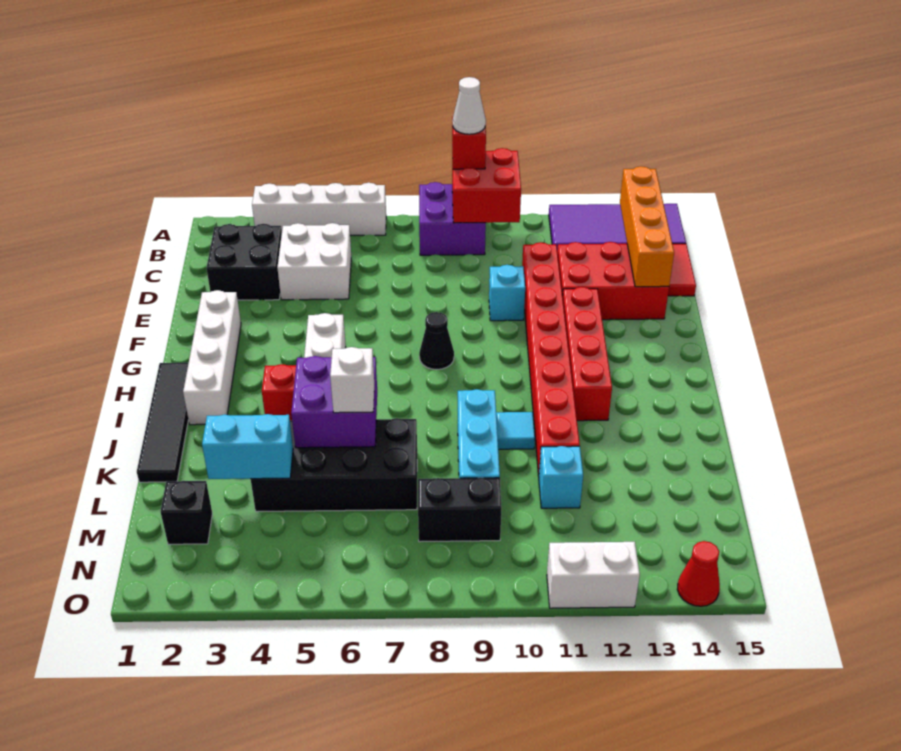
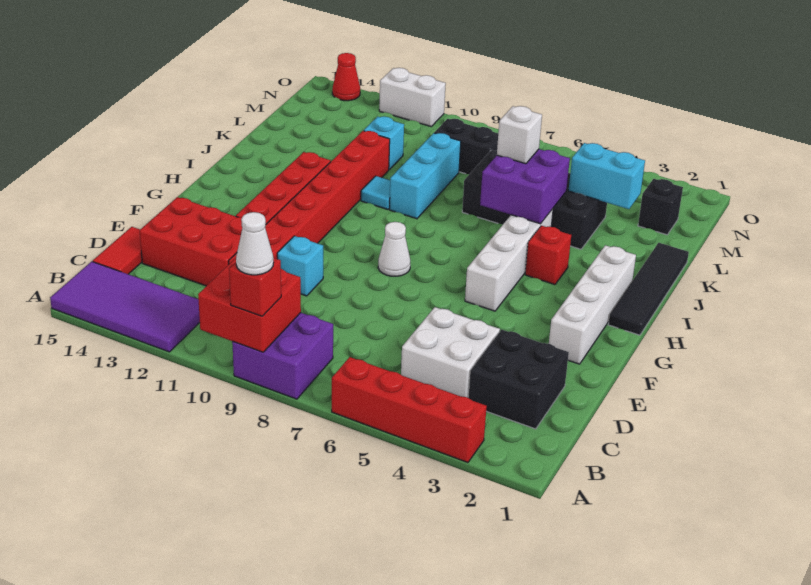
white brick A3:A6 level 1 -> red brick A3:A6 level 1
orange brick B14:E14 level 2 -> none
black cone G8 level 1 -> white cone G8 level 1

